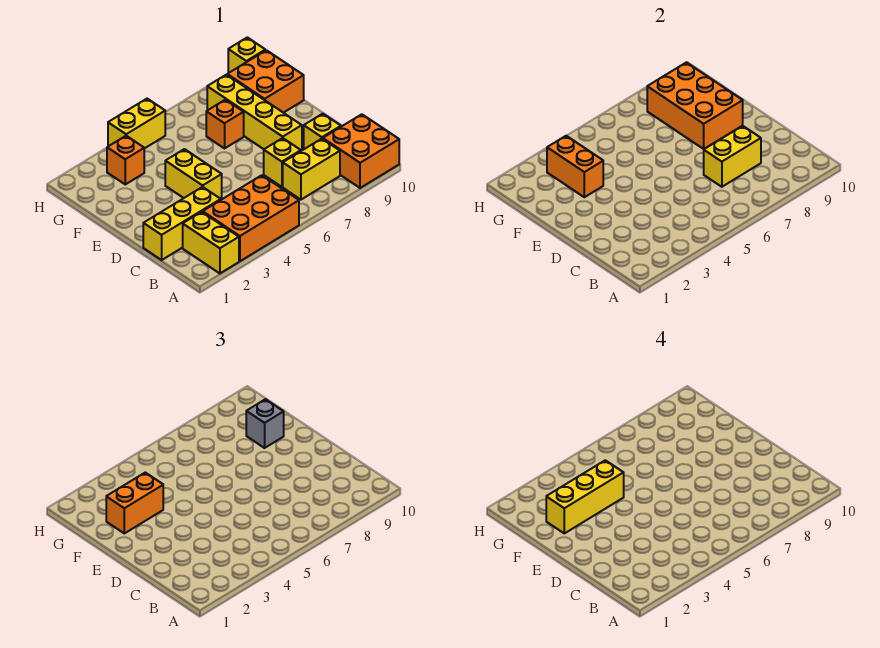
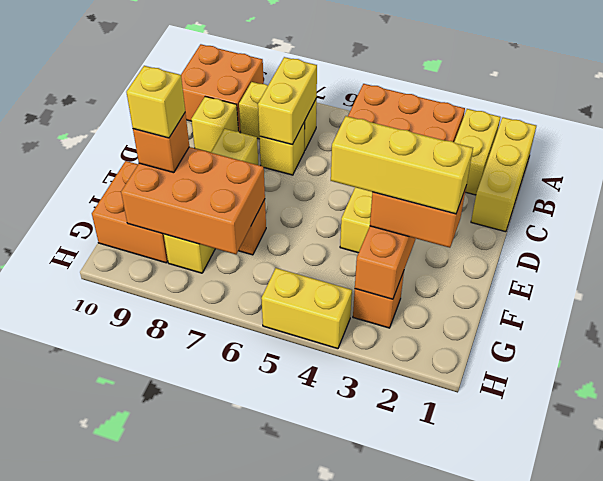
yellow brick C1:C3 level 1 -> yellow brick A1:C1 level 1
yellow brick C7:C8 level 2 -> yellow brick B7:C7 level 2
orange brick E8:G9 level 2 -> orange brick F7:G9 level 2
grey brick F9 level 3 -> orange brick F9 level 3
yellow brick H10 level 1 -> yellow brick F9 level 4

